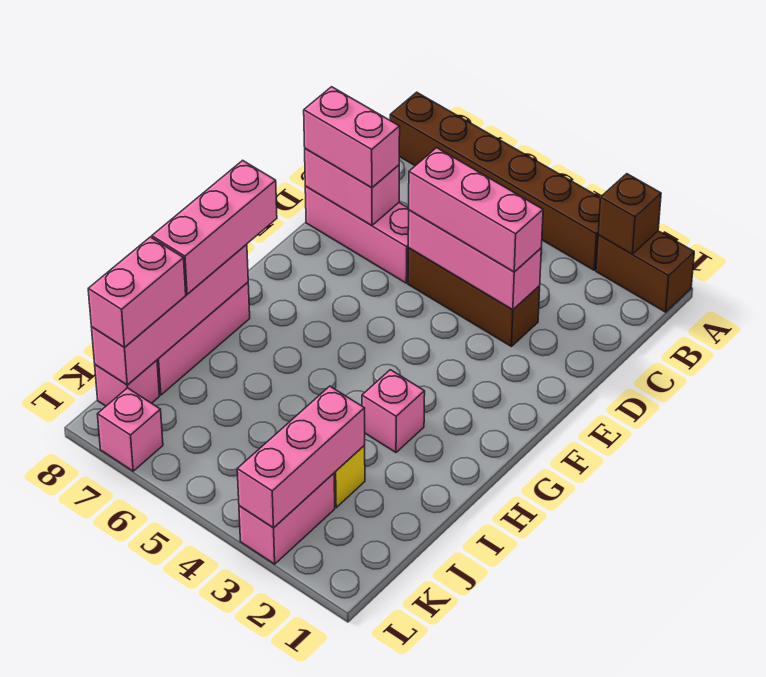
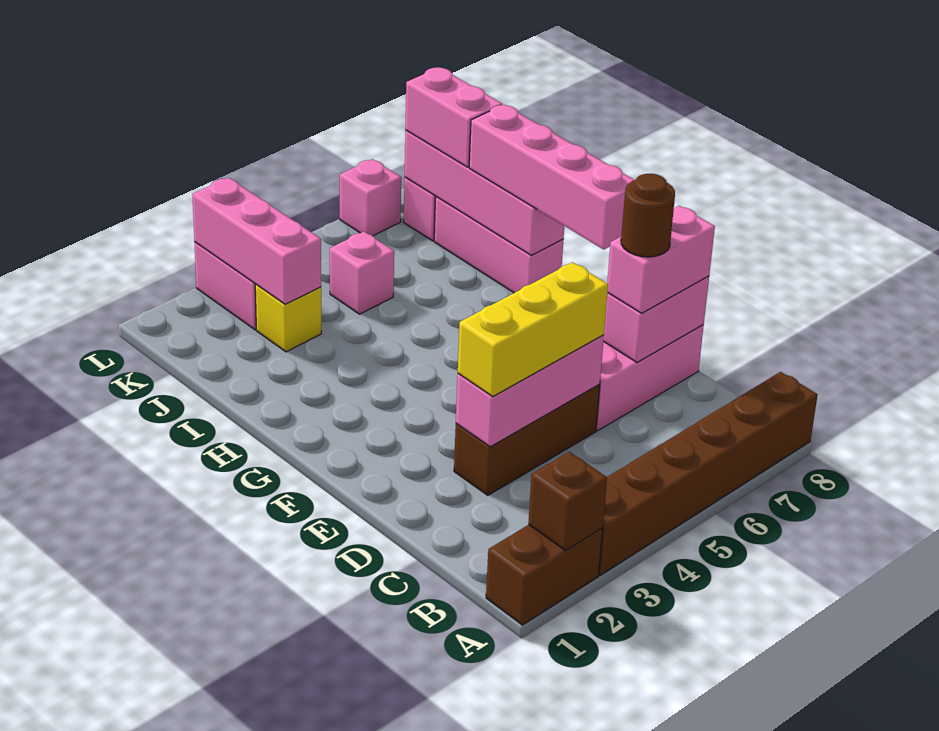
pink brick D3:D5 level 3 -> yellow brick D3:D5 level 3
none -> brown round brick D7 level 4
pink brick G8:I8 level 3 -> pink brick F8:I8 level 3
pink brick H3 level 1 -> pink brick J5 level 1

